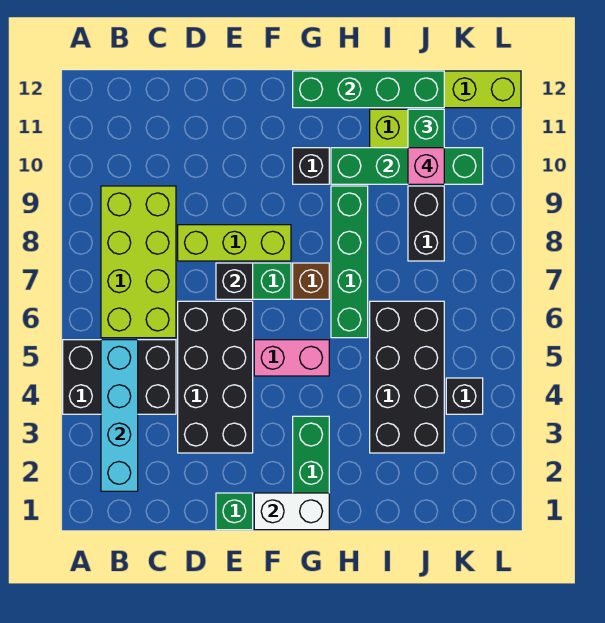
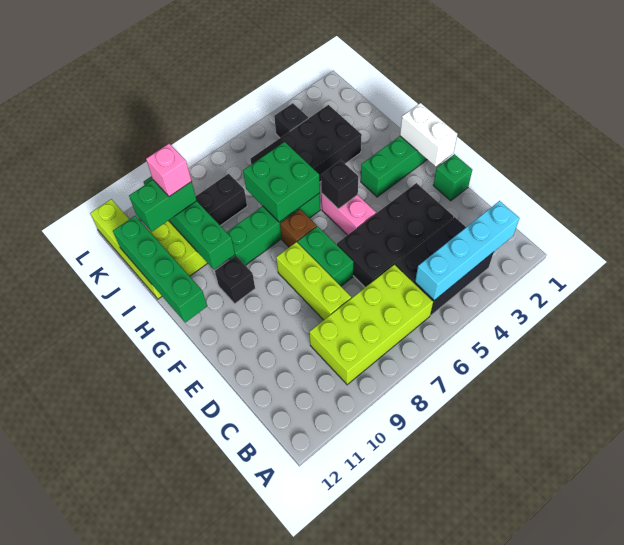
black brick A4:C5 level 1 -> black brick B3:C5 level 1
black brick E7 level 2 -> black brick G5 level 2
none -> green brick H6:I7 level 2

